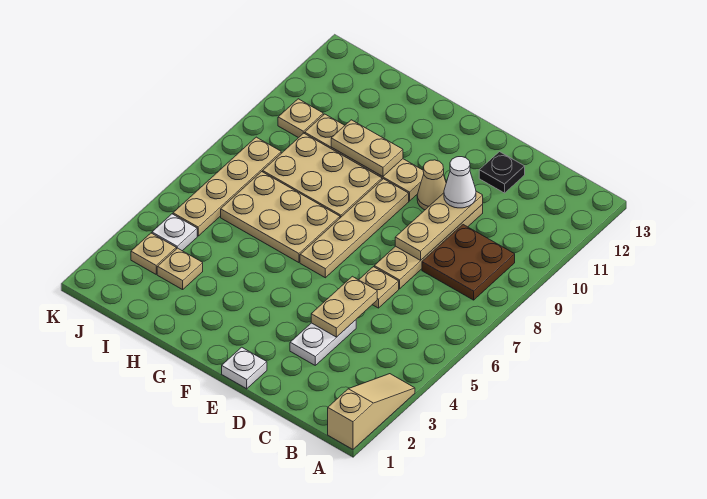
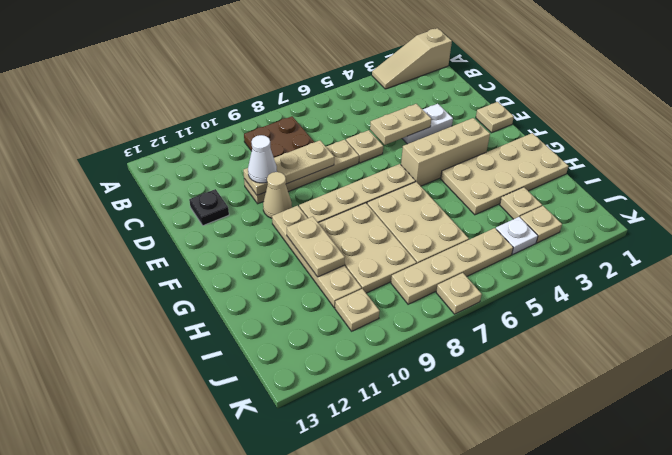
white plate E1 level 1 -> tan plate E1 level 1
none -> tan brick F3:F5 level 1
none -> tan plate G1:H4 level 1
none -> tan plate K7 level 1

